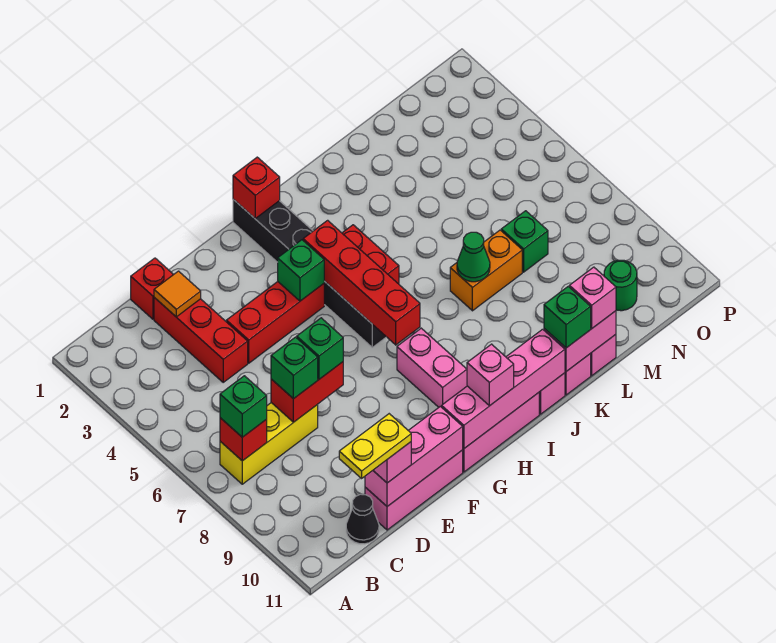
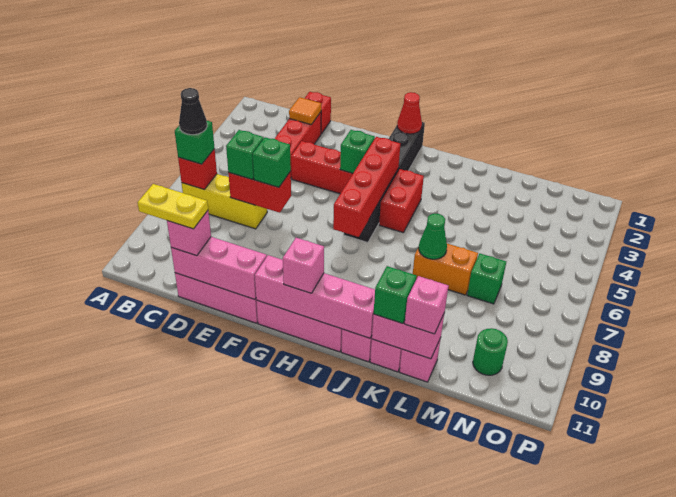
black cone C11 level 1 -> black cone B7 level 4
red brick H1 level 2 -> red cone H1 level 2
pink brick H8:H9 level 1 -> none

